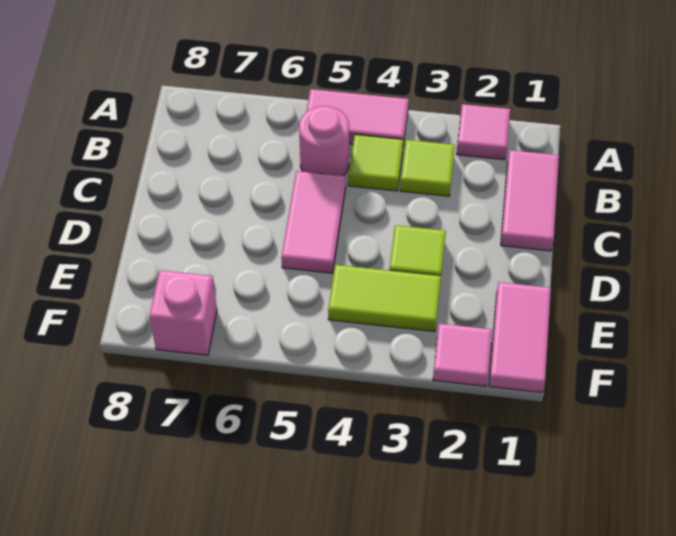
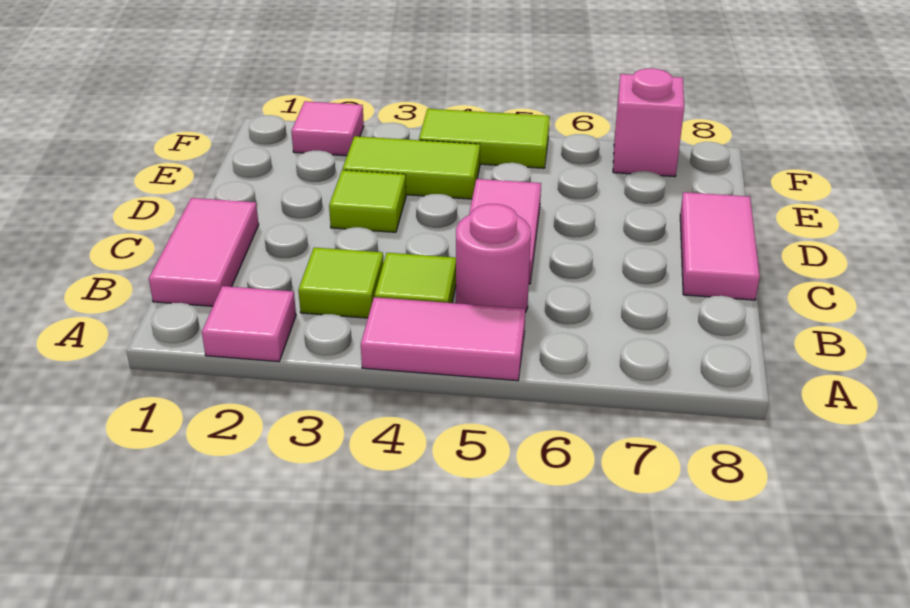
pink tile E1:F1 level 1 -> pink tile C8:D8 level 1
none -> lime tile F4:F5 level 1

